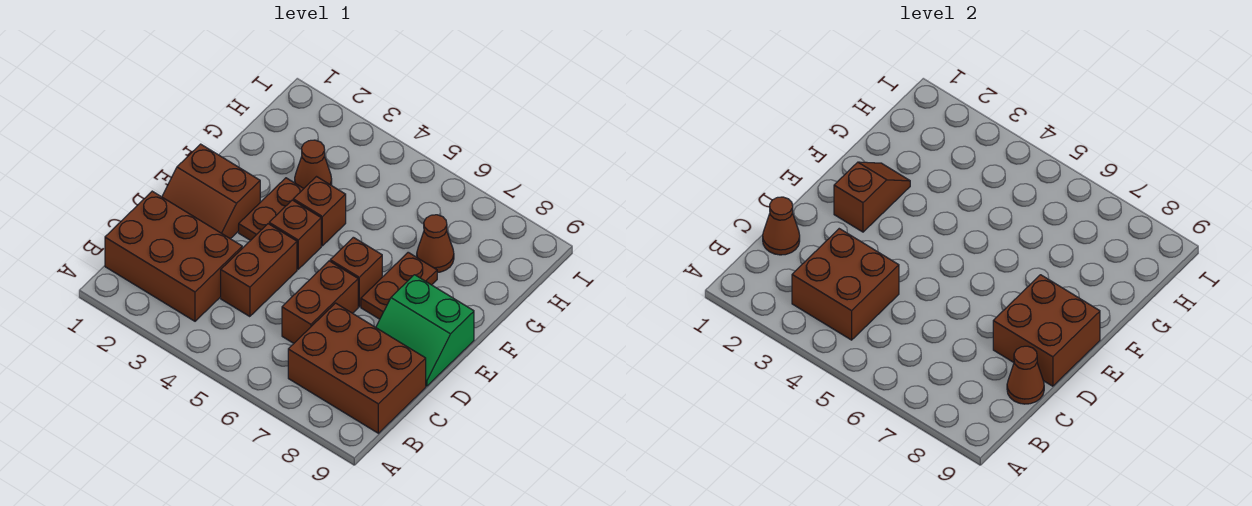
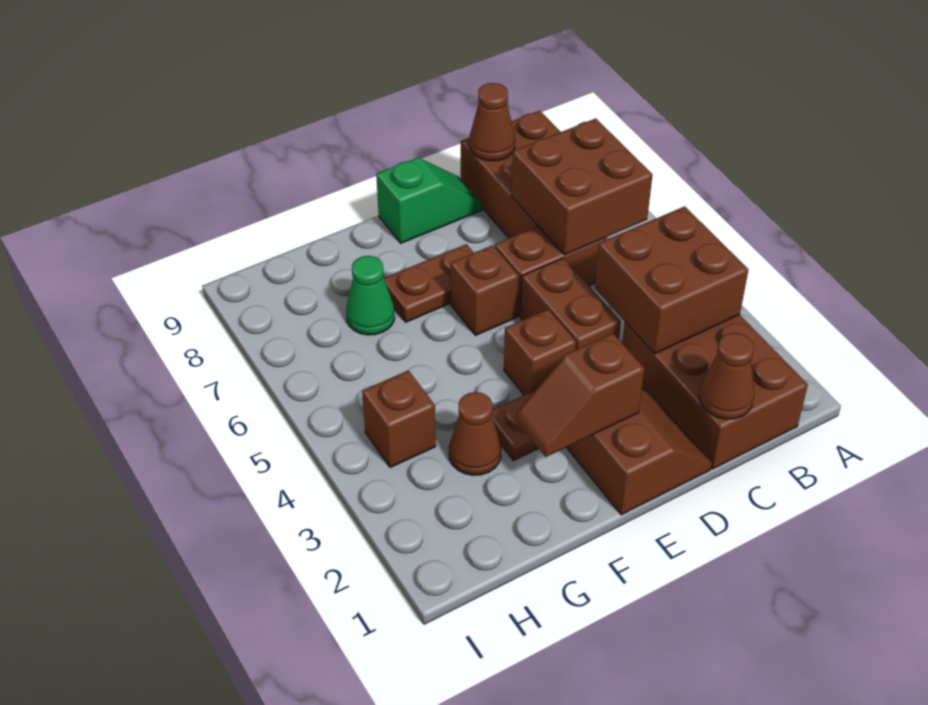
brown brick C4:D4 level 1 -> brown brick D4:D5 level 1
green slope D8:E9 level 1 top E -> green slope D9:E9 level 1 top E
brown brick D8:E9 level 2 -> brown brick B6:C7 level 2
brown brick F4 level 1 -> brown brick H4 level 1
brown cone G7 level 1 -> green cone G7 level 1

